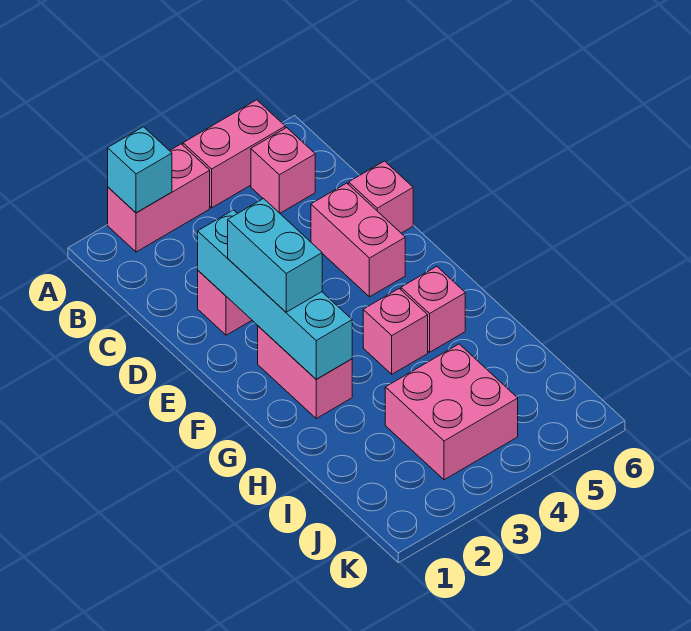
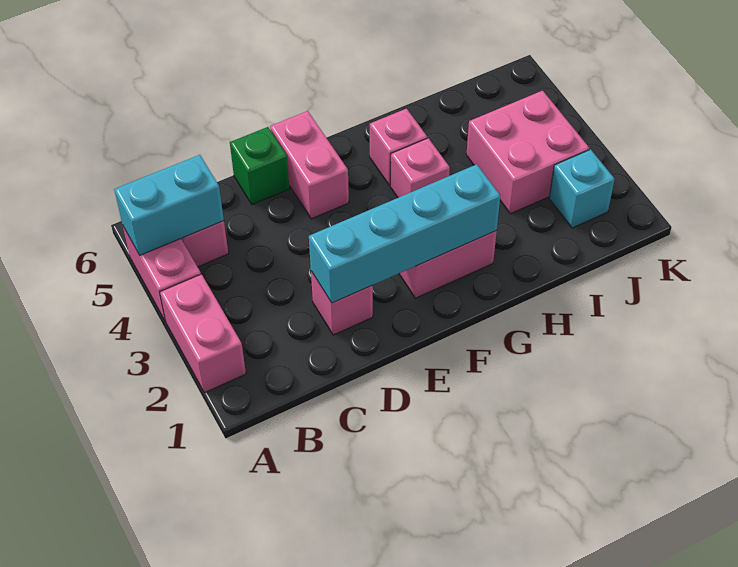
cyan brick A2 level 2 -> cyan brick J2 level 1
pink brick D5:E5 level 1 -> pink brick E5:E6 level 1
pink brick D6 level 1 -> green brick D6 level 1
cyan brick E2:F2 level 3 -> cyan brick A5:B5 level 2

